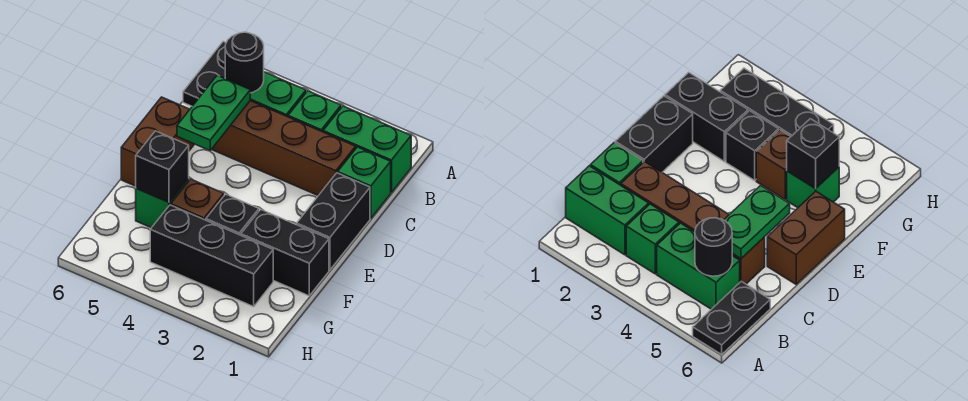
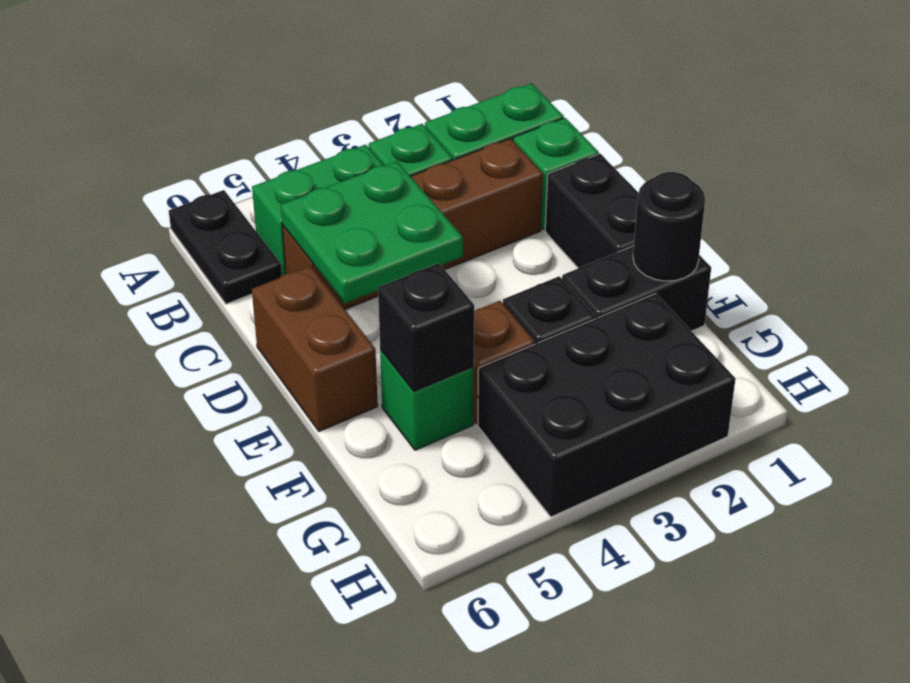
black round brick B5 level 2 -> black round brick F1 level 2
green plate C5:D5 level 2 -> green plate C4:D5 level 2
black brick G2:G4 level 1 -> black brick G2:H4 level 1

